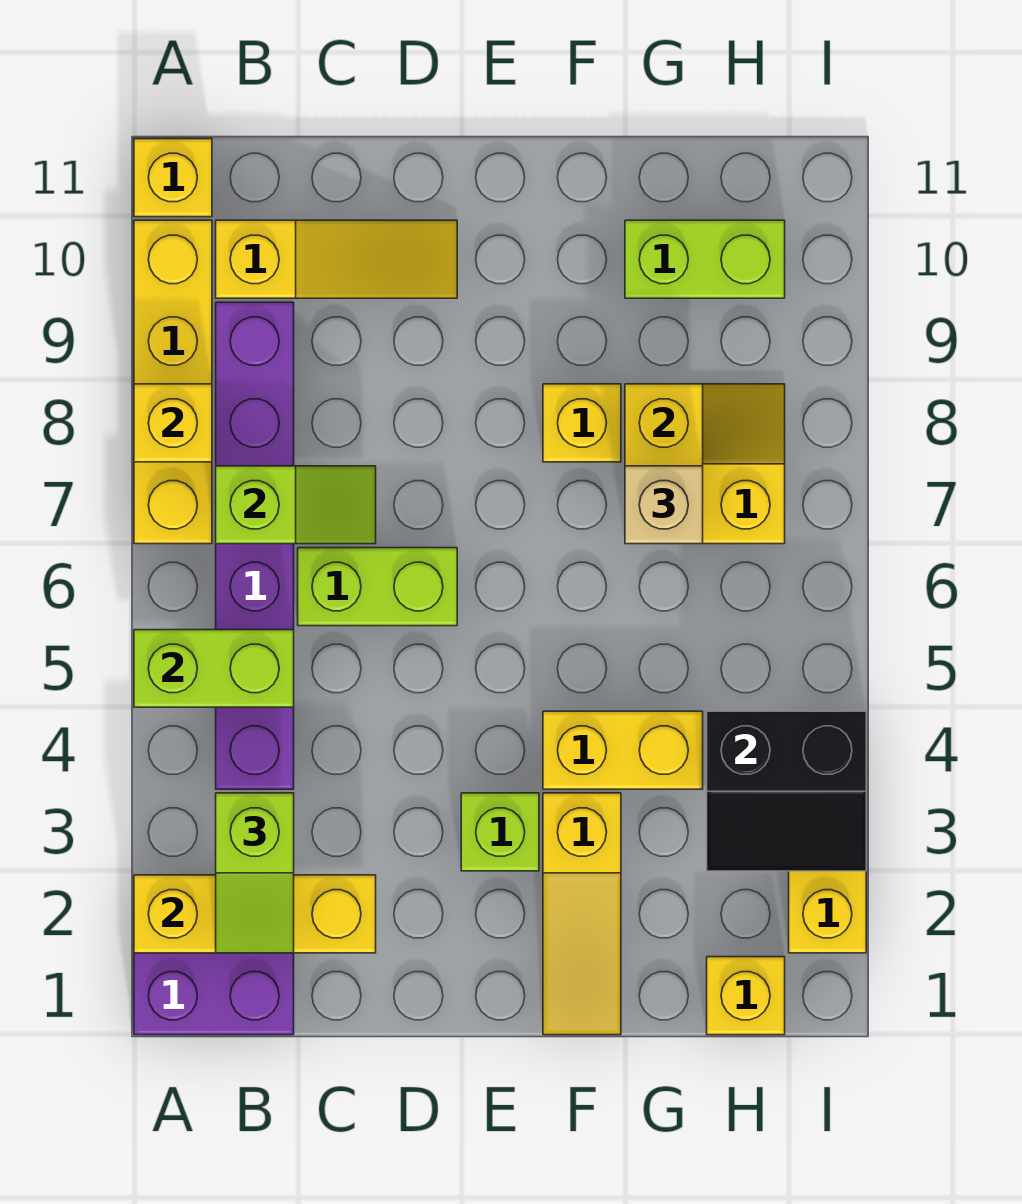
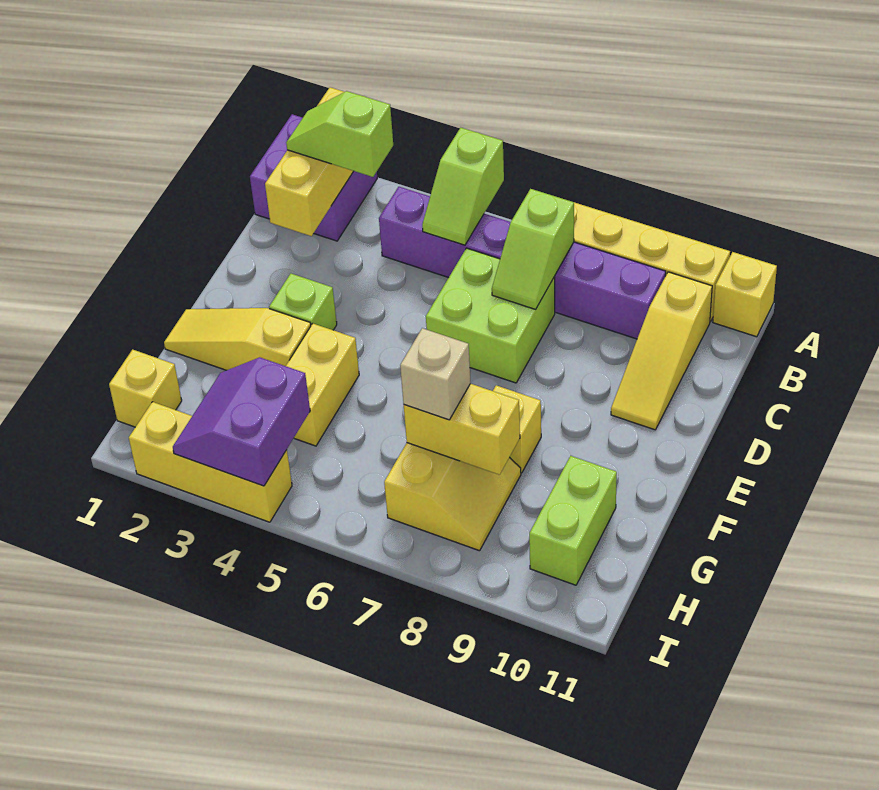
lime brick A5:B5 level 2 -> lime slope A5:B5 level 2 top A
yellow brick A8 level 2 -> none
lime brick C6:D6 level 1 -> lime brick C6:D7 level 1
black slope H3:I4 level 2 top 4 -> purple slope H3:I4 level 2 top 4

